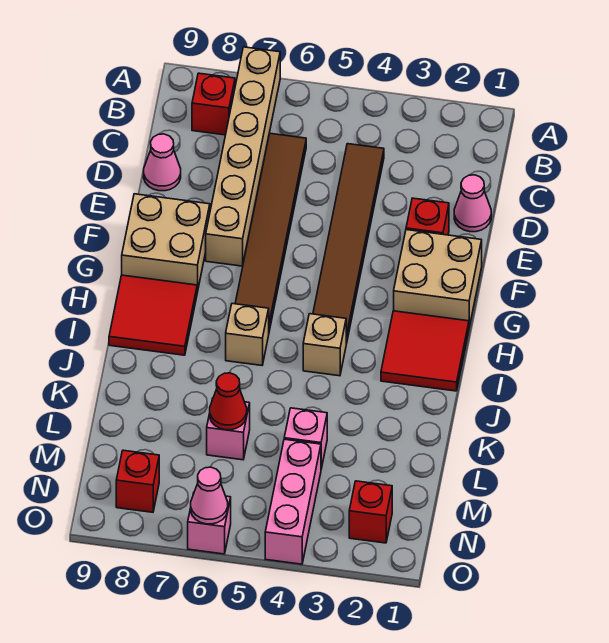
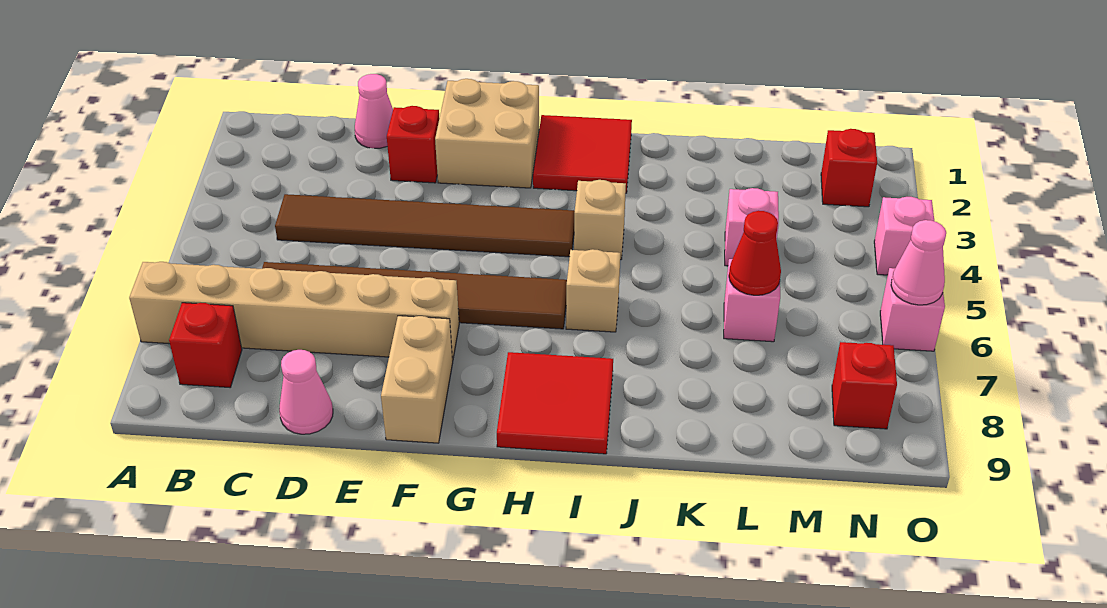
tan brick F8:G9 level 1 -> tan brick F8:F9 level 1
pink brick M4:O4 level 1 -> pink brick O4 level 1

